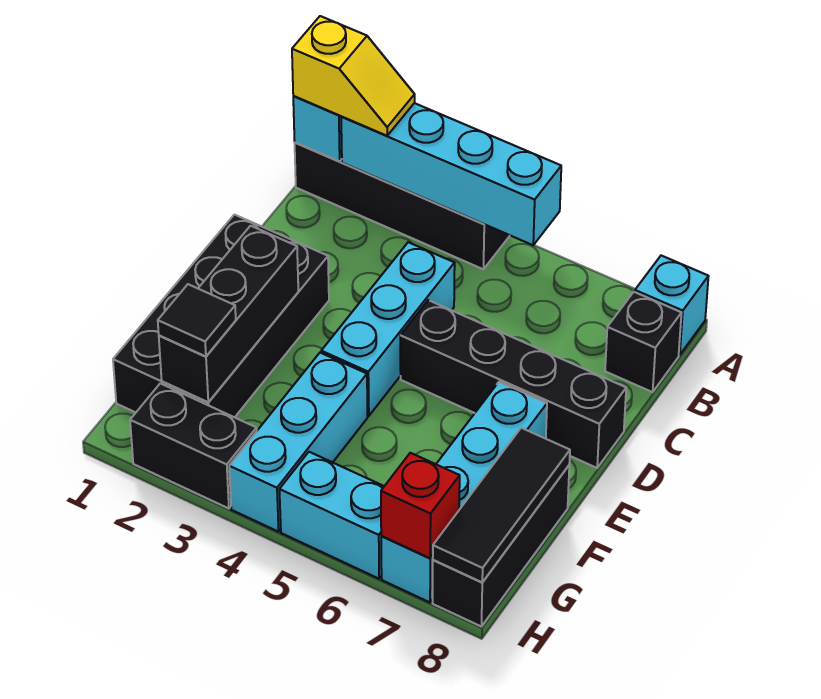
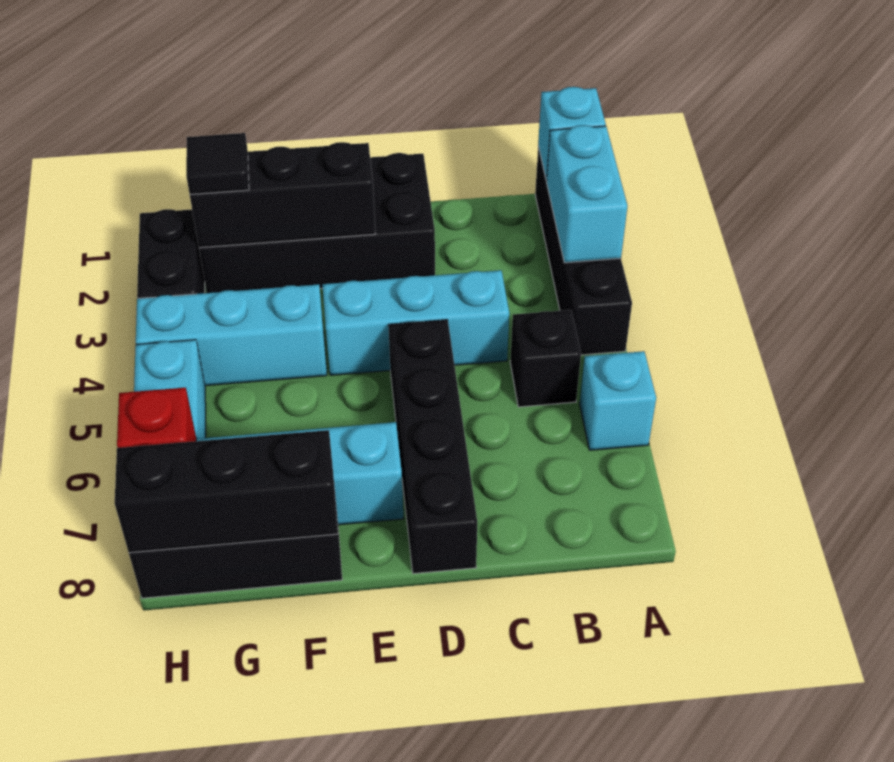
yellow slope A1:A2 level 3 top 1 -> none
cyan brick A2:A5 level 2 -> cyan brick A2:A3 level 2
cyan brick A8 level 1 -> cyan brick A6 level 1
black brick B8 level 1 -> black brick B5 level 1
black tile F8:H8 level 2 -> black brick F8:H8 level 2

